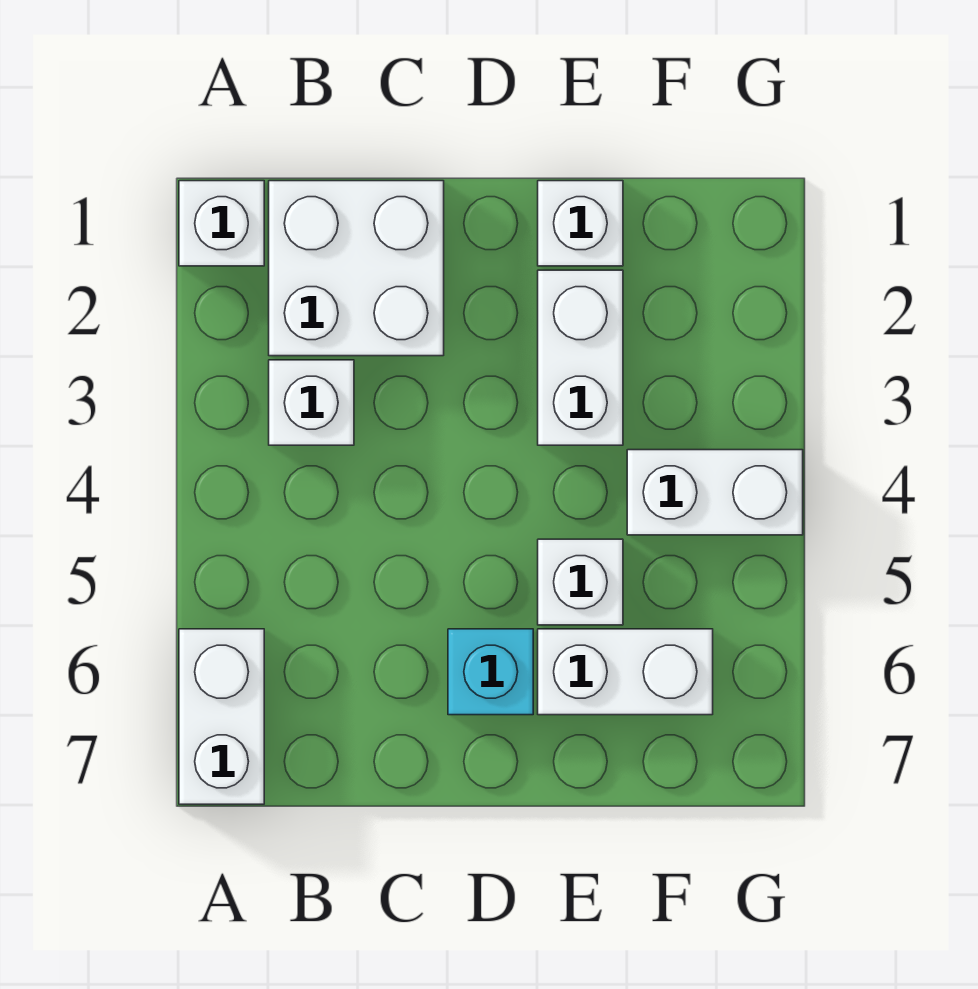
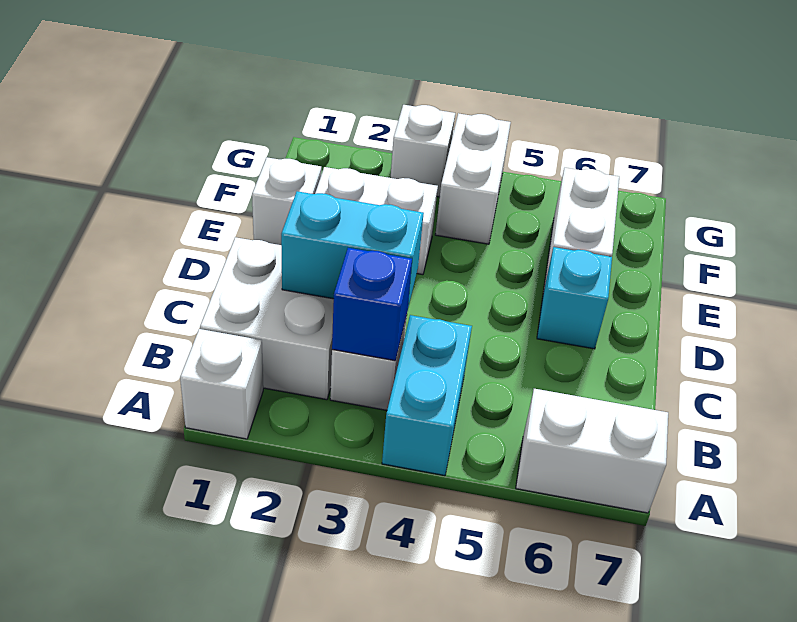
none -> cyan brick A4:B4 level 1
none -> blue brick B3 level 2
none -> cyan brick C2:C3 level 2
white brick E5 level 1 -> white brick G3 level 1

